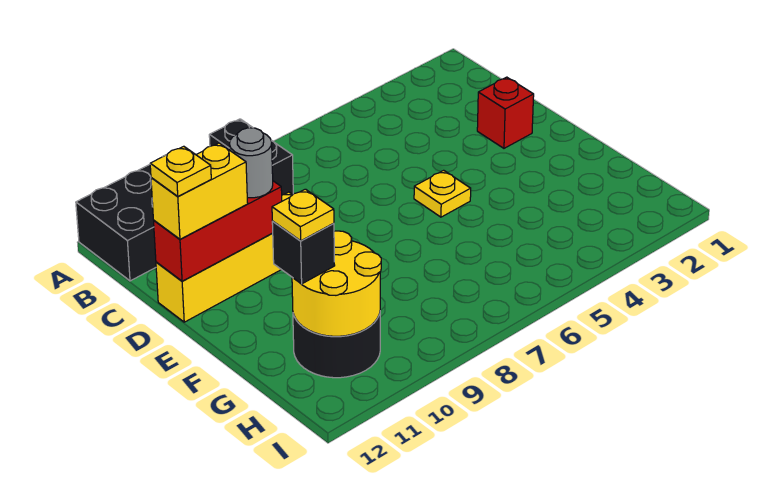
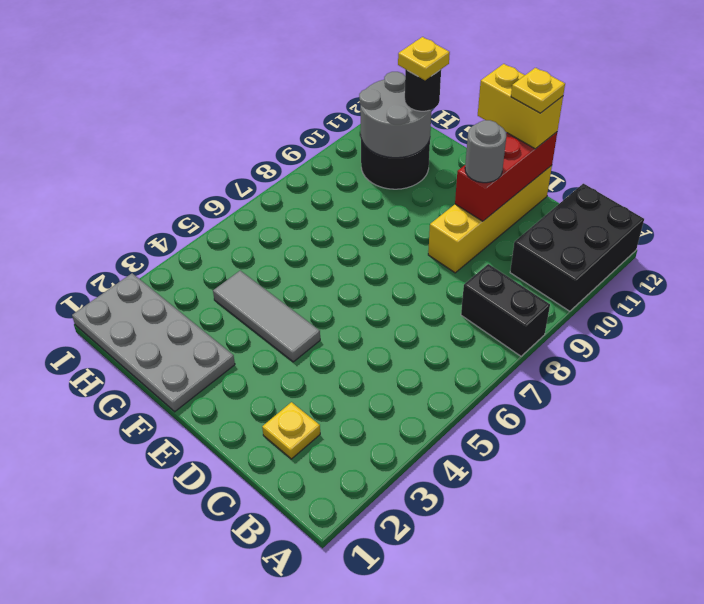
red brick D2 level 1 -> none
yellow brick D11:D12 level 3 -> yellow brick D12:E12 level 3
none -> grey tile E4:G4 level 1
yellow plate E5 level 1 -> yellow plate C2 level 1
none -> grey plate F1:I2 level 1
yellow round brick G10:H11 level 2 -> grey round brick G10:H11 level 2
black brick G11 level 3 -> black round brick G11 level 3

